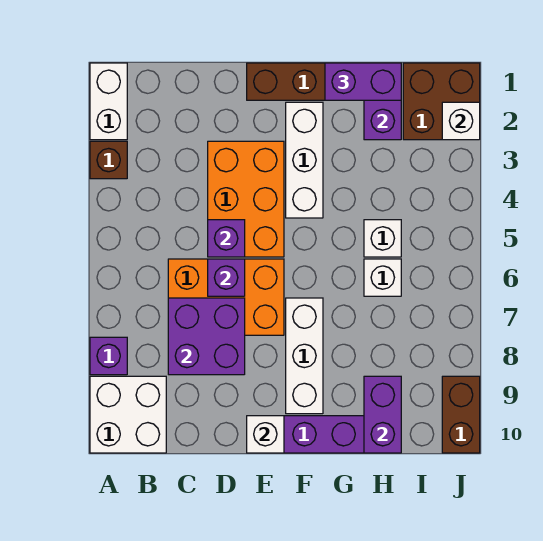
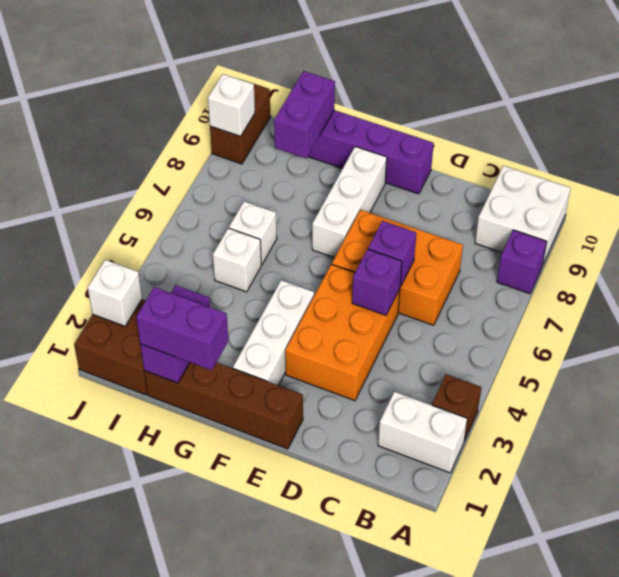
white brick A1:A2 level 1 -> white brick A2:B2 level 1
purple brick C7:D8 level 2 -> none
white brick E10 level 2 -> white brick J9 level 2

